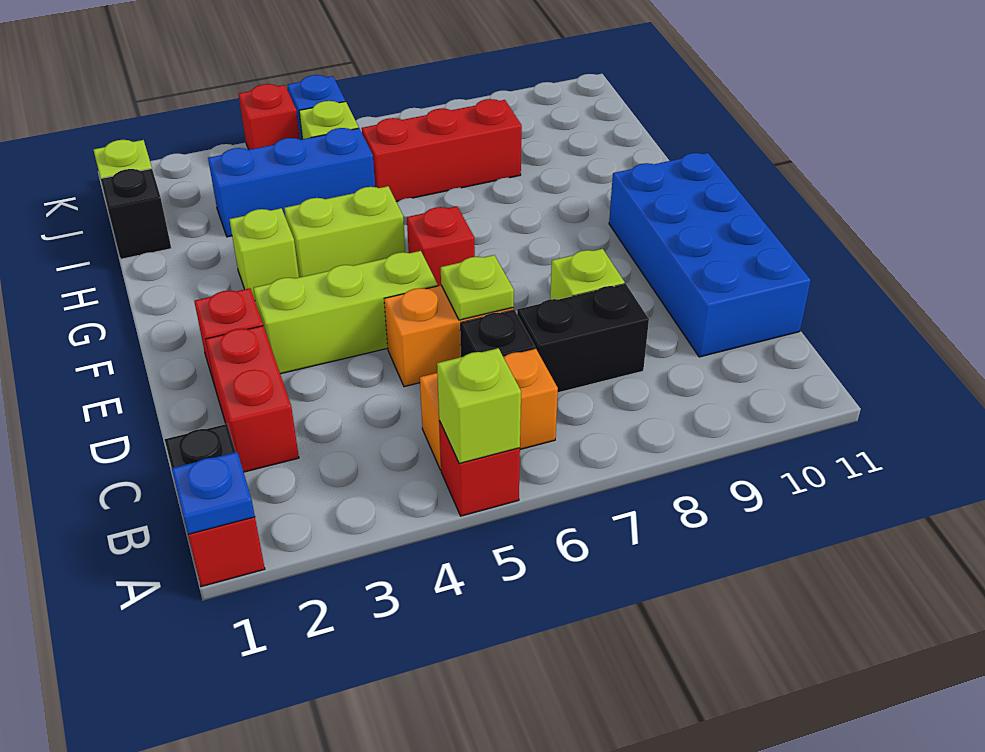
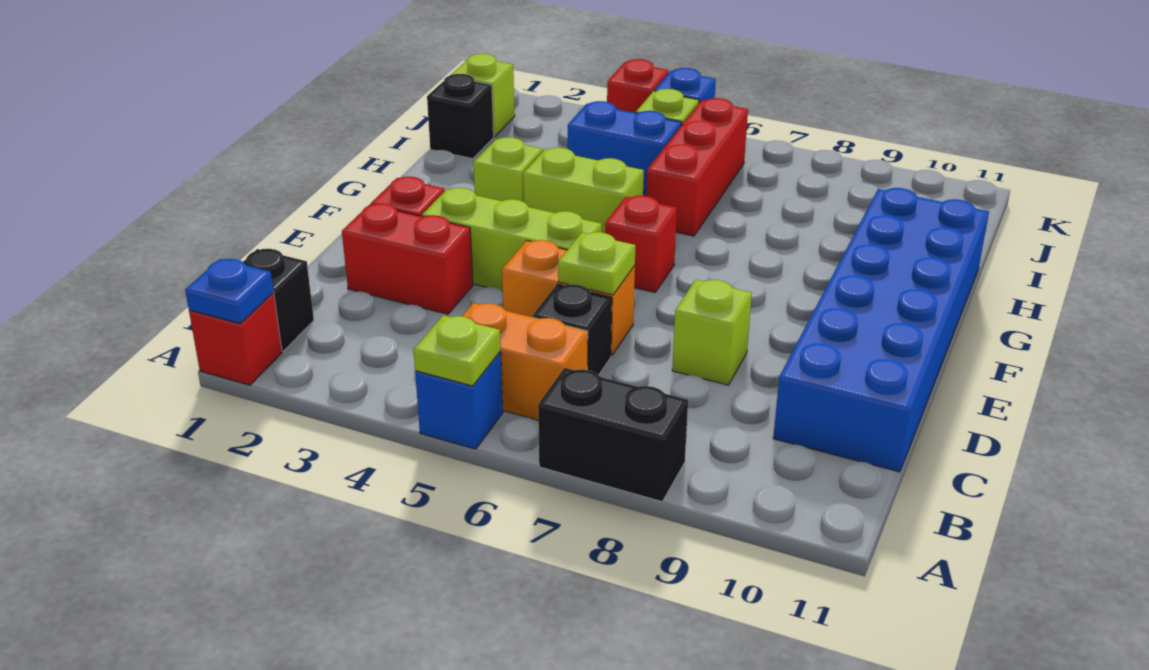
red brick A5 level 1 -> blue brick A5 level 1
lime brick A5 level 2 -> lime plate A5 level 2
red brick C2:D2 level 1 -> red brick D2:D3 level 1
black brick C7:C8 level 1 -> black brick A7:A8 level 1
blue brick C10:F11 level 1 -> blue brick C10:H11 level 1
blue brick I3:I5 level 1 -> blue brick I4:I5 level 1
red brick I6:I8 level 1 -> red brick H6:J6 level 1

